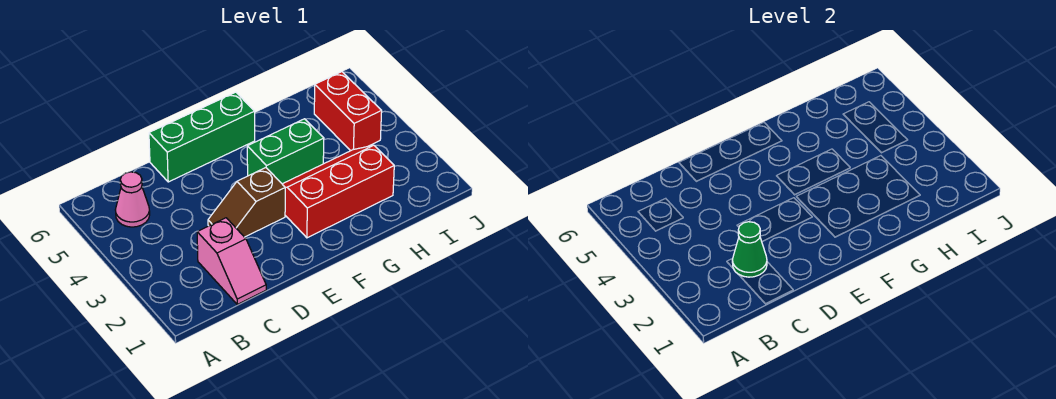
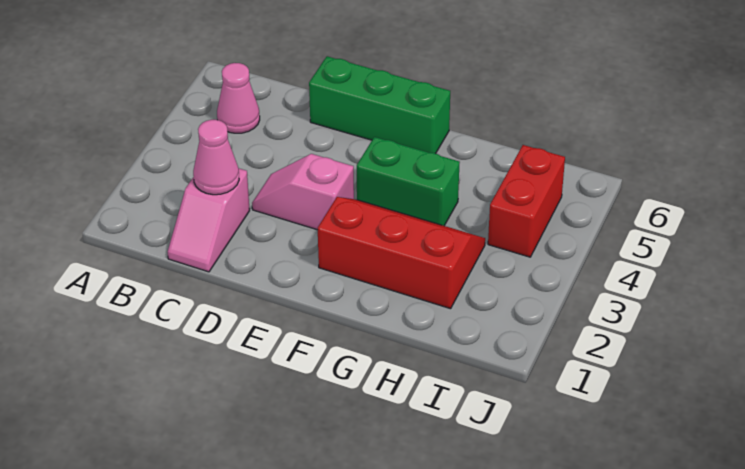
green cone C2 level 2 -> pink cone C2 level 2
brown slope D3:E3 level 1 top E -> pink slope D3:E3 level 1 top E

